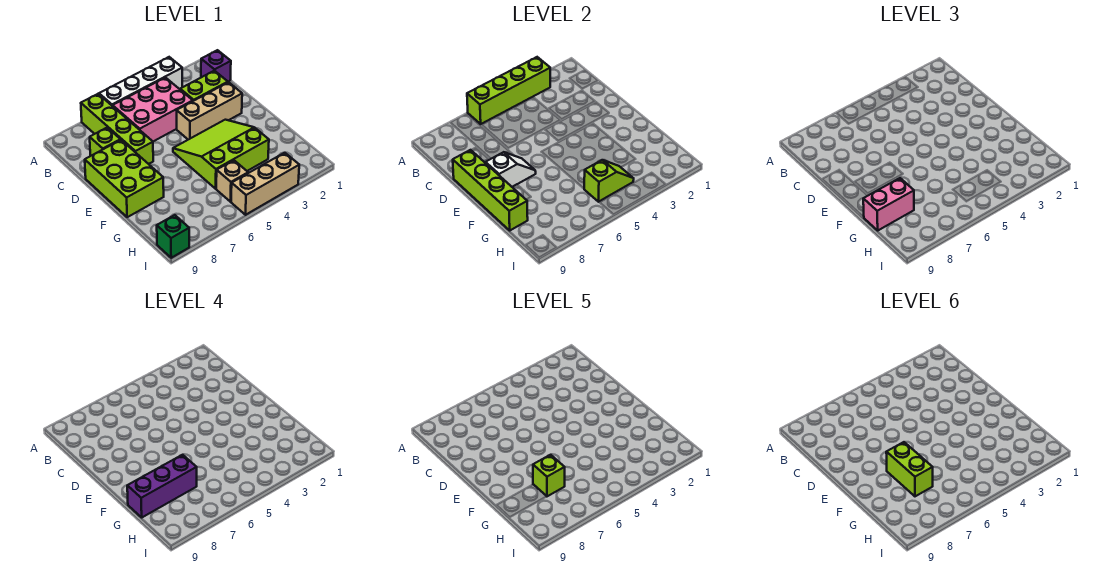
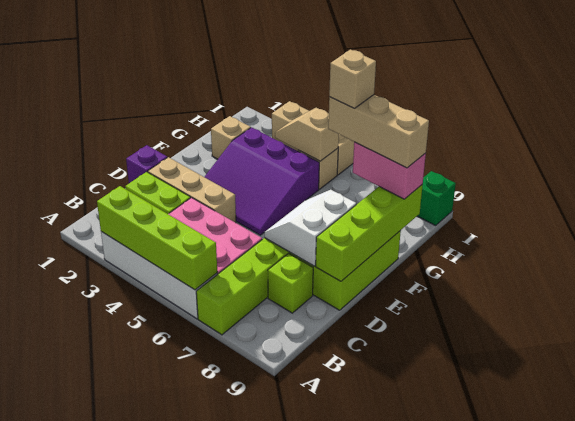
purple brick B1 level 1 -> purple brick D1 level 1
lime slope E3:G5 level 1 top G -> purple slope E3:G5 level 1 top G
white slope E7:E8 level 2 top 8 -> white slope D7:E8 level 2 top 8
lime brick F7:G7 level 6 -> none
none -> tan brick G2 level 1
purple brick G7:G9 level 4 -> tan brick G7:G9 level 4
lime brick G7 level 5 -> tan brick G7 level 5
lime slope H4:H5 level 2 top 5 -> tan slope H4:H5 level 2 top 5

